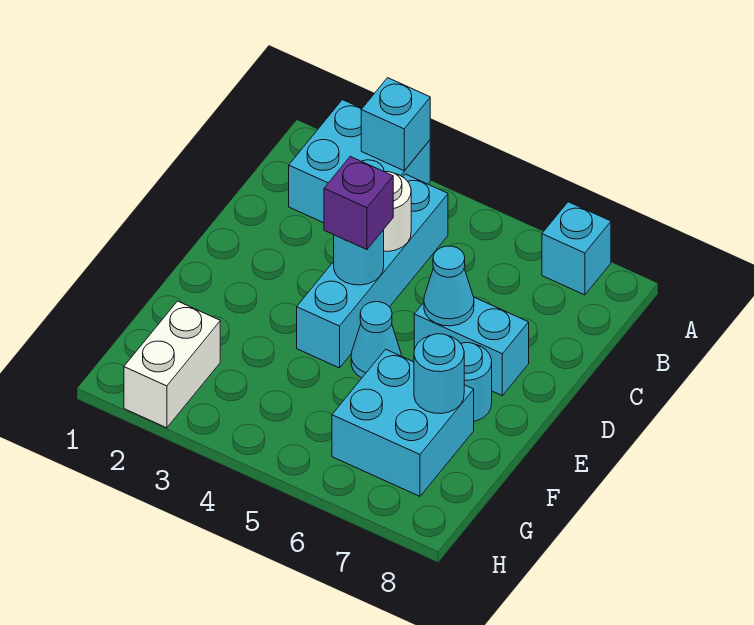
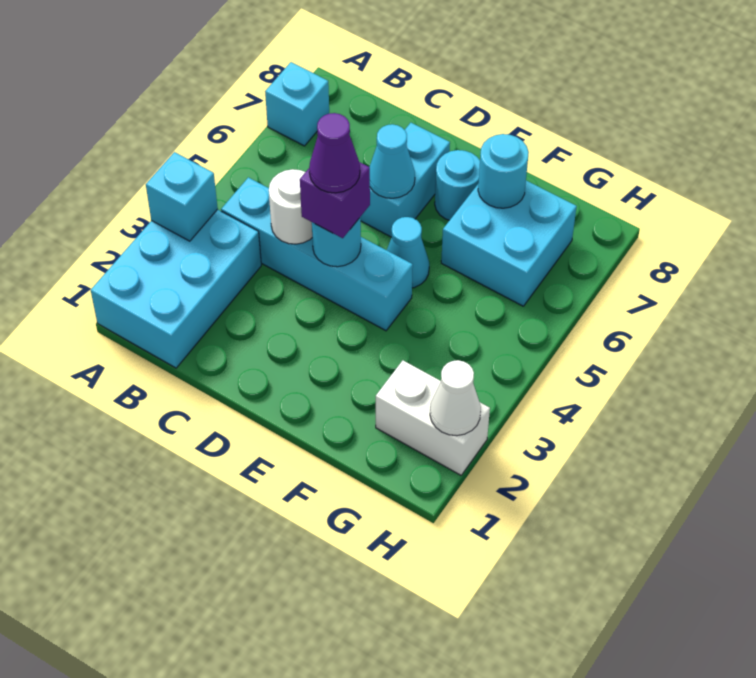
cyan brick A2:B3 level 1 -> cyan brick A1:B3 level 1
none -> purple cone D4 level 4
none -> white cone H2 level 2

